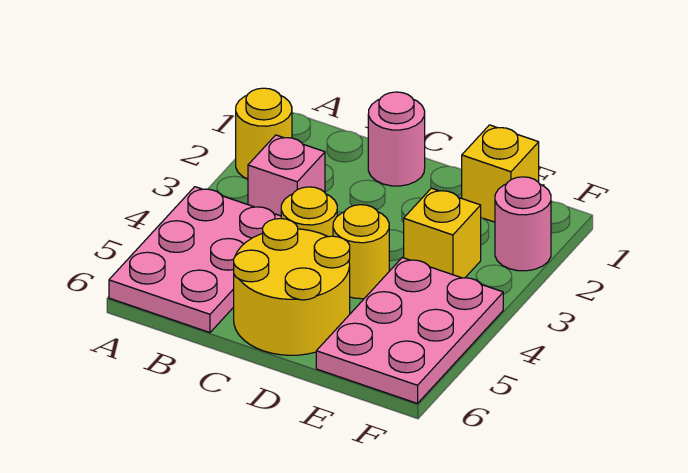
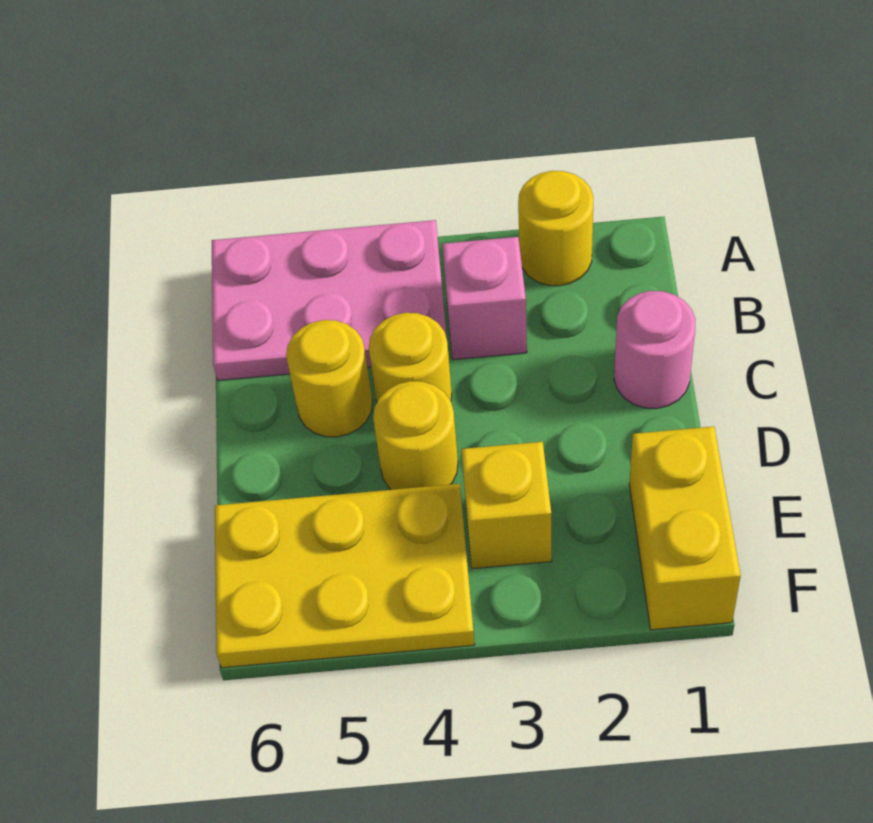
yellow round brick C5:D6 level 1 -> yellow round brick C5 level 1
yellow brick E1 level 1 -> yellow brick E1:F1 level 1
pink plate E4:F6 level 1 -> yellow plate E4:F6 level 1
pink round brick F2 level 1 -> none

